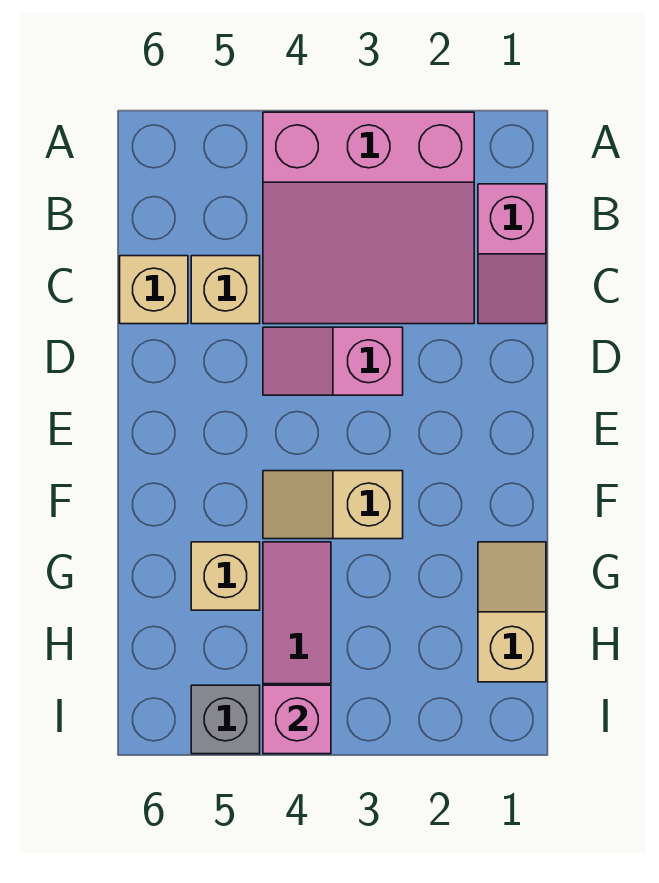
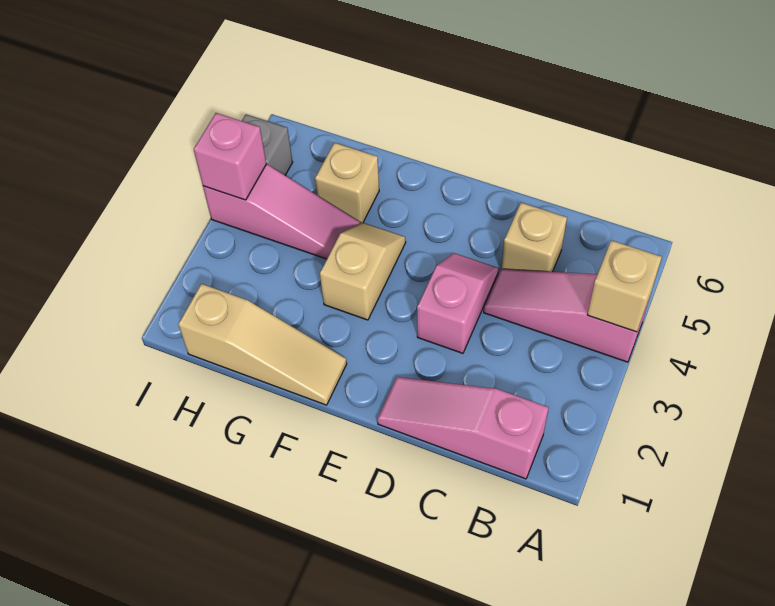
pink slope A2:C4 level 1 top A -> pink slope A4:C4 level 1 top A
pink slope B1:C1 level 1 top B -> pink slope B1:D1 level 1 top B
tan brick C6 level 1 -> tan brick A4 level 2
tan slope G1:H1 level 1 top H -> tan slope F1:H1 level 1 top H

